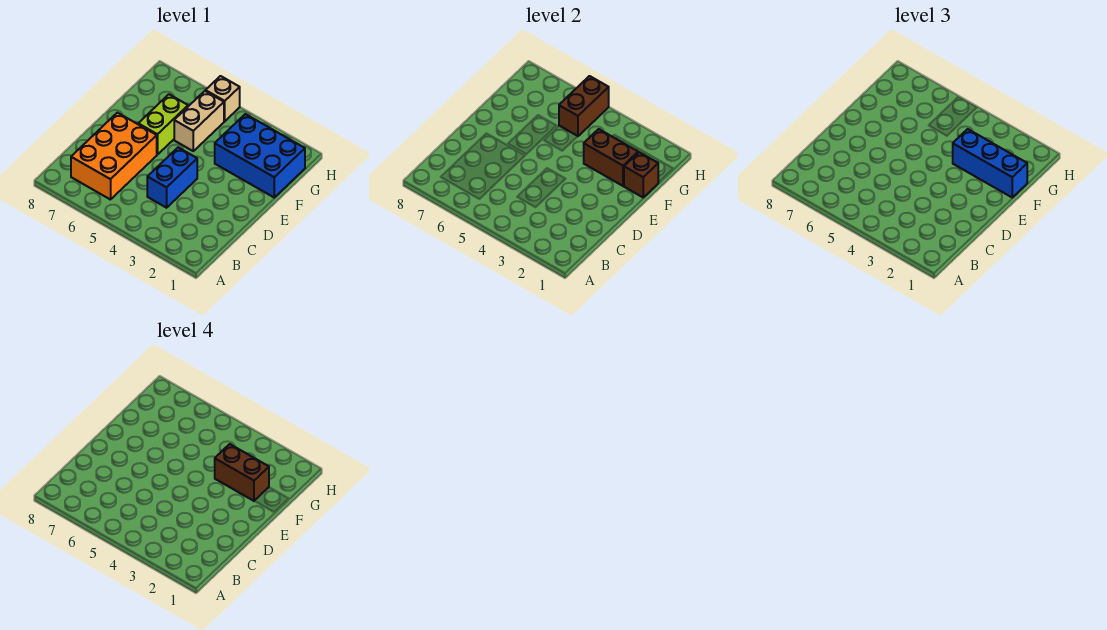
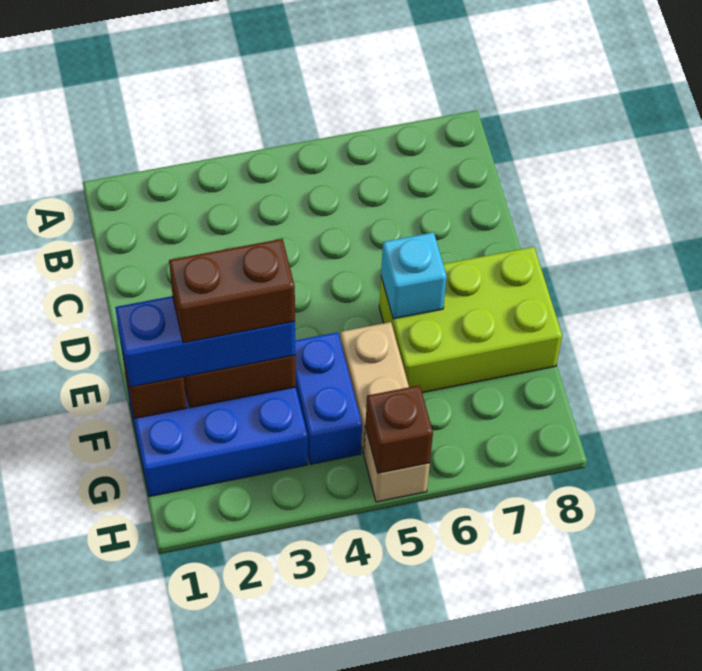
orange brick B6:D7 level 1 -> none
blue brick C4:D4 level 1 -> blue brick F4:G4 level 1
lime brick E6:F6 level 1 -> lime brick E6:F8 level 1
none -> cyan brick E6 level 2
brown brick G5:H5 level 2 -> brown brick H5 level 2

